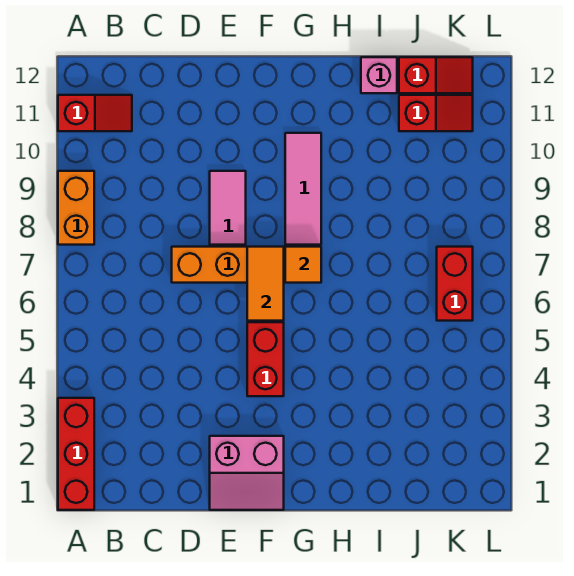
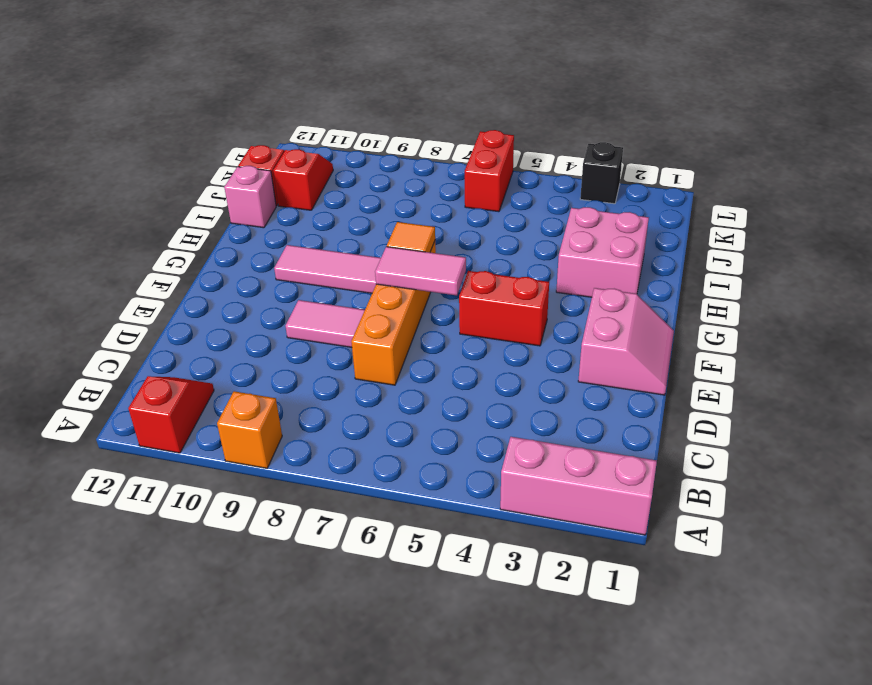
red brick A1:A3 level 1 -> pink brick A1:A3 level 1
orange brick A8:A9 level 1 -> orange brick A9 level 1
orange tile F6:F7 level 2 -> pink tile F6:F7 level 2
none -> pink brick H2:I3 level 1
red brick K6:K7 level 1 -> red brick K6:L6 level 1
none -> black brick L3 level 1

